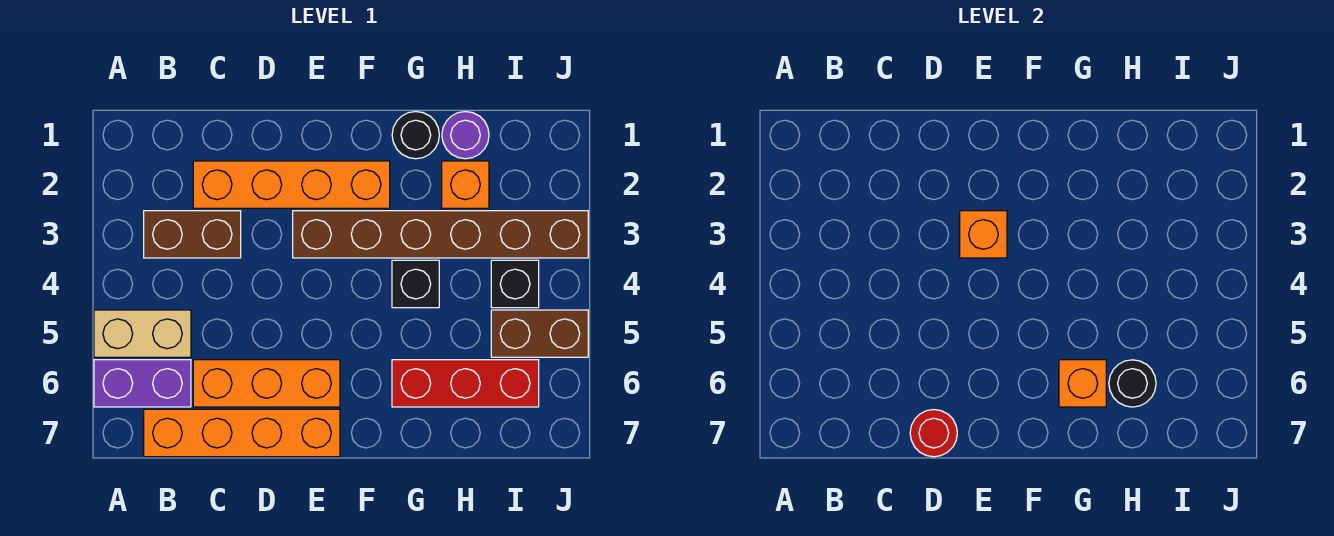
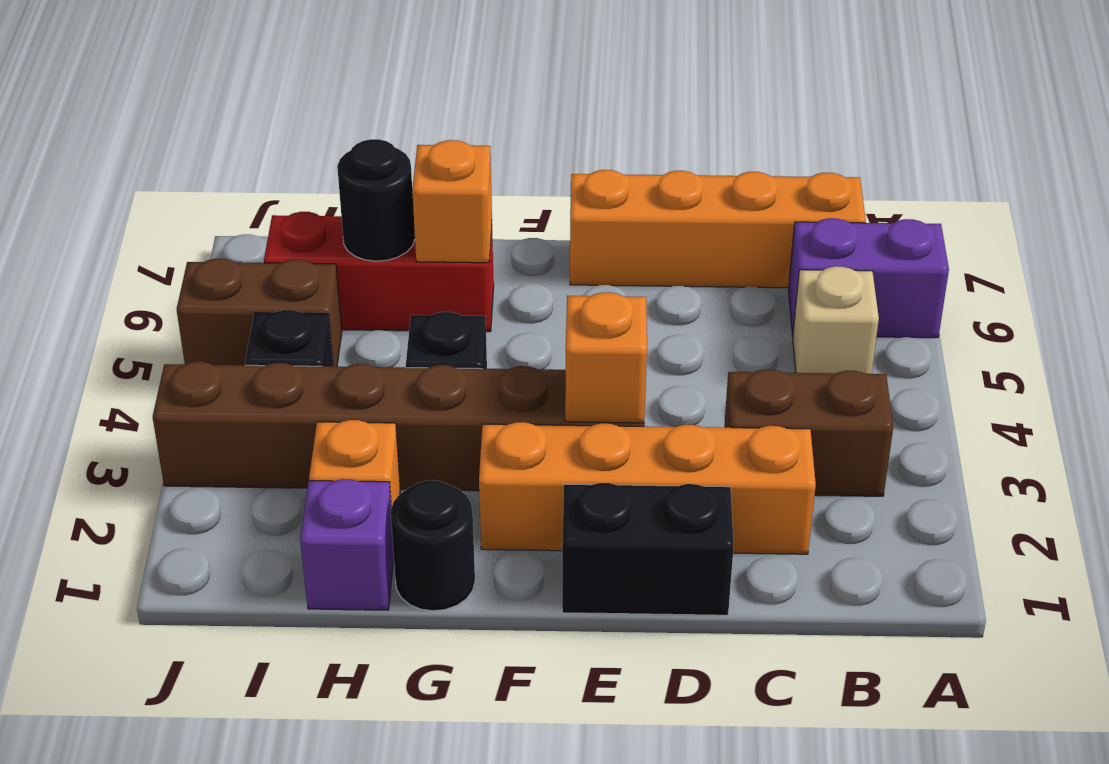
tan brick A5:B5 level 1 -> tan brick B5 level 1
orange brick C6:E6 level 1 -> none
none -> black brick D1:E1 level 1
red round brick D7 level 2 -> none
purple round brick H1 level 1 -> purple brick H1 level 1

